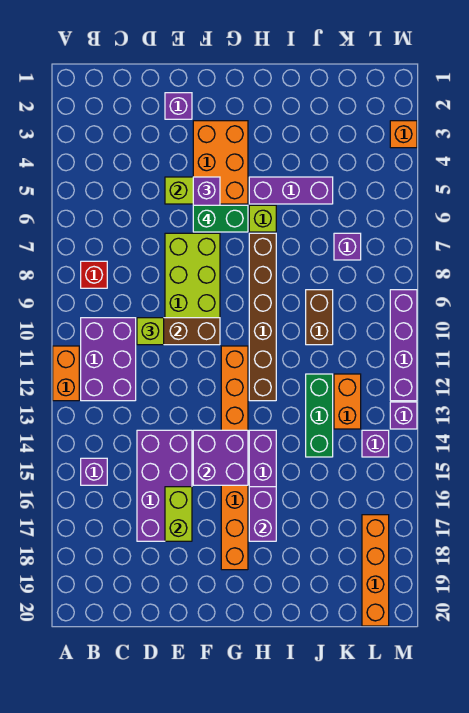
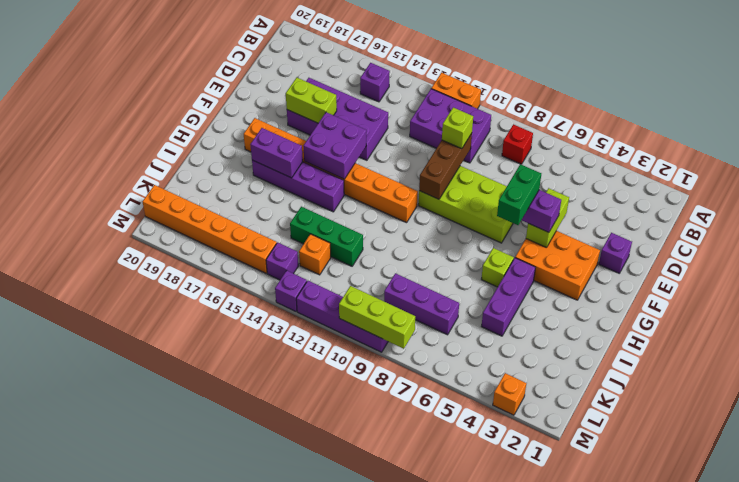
brown brick H7:H12 level 1 -> none
brown brick J9:J10 level 1 -> none
purple brick K7 level 1 -> purple brick K7:K9 level 1
orange brick K12:K13 level 1 -> orange brick K13 level 1
orange brick L17:L20 level 1 -> orange brick L15:L20 level 1
none -> lime brick M8:M10 level 2

